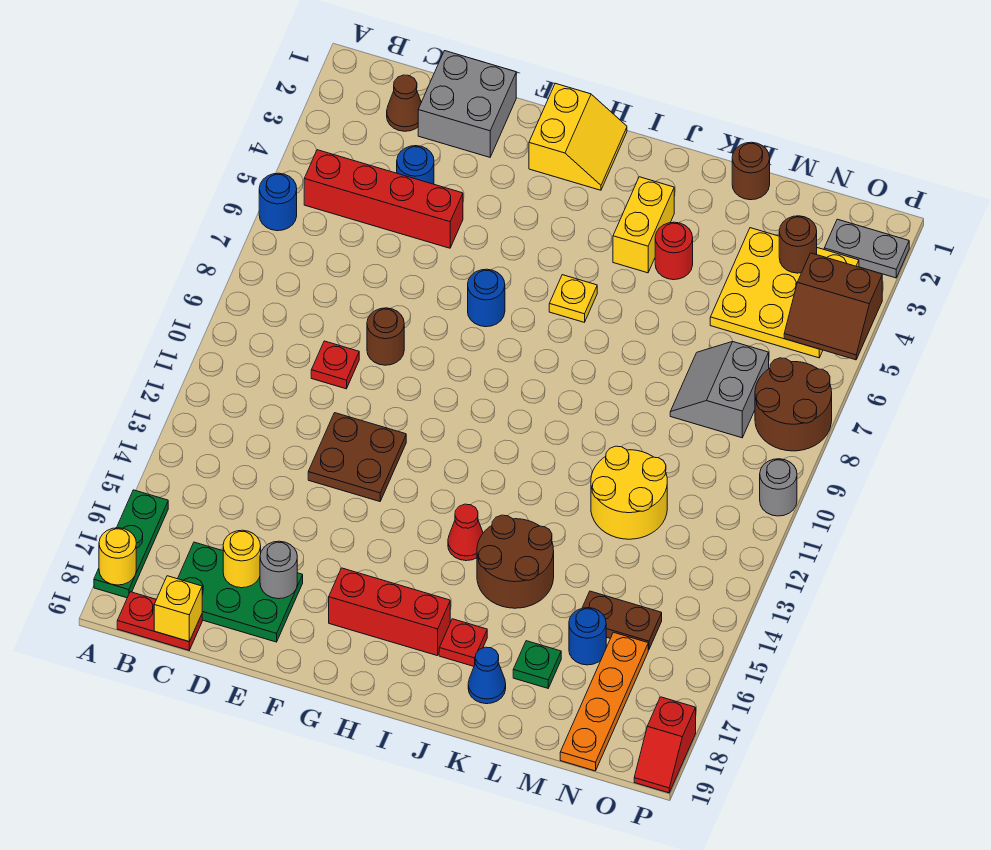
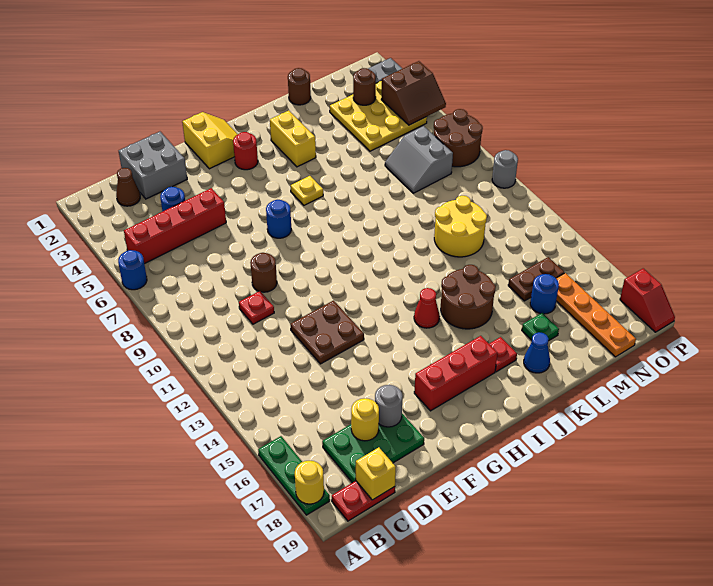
red round brick K4 level 1 -> red round brick H3 level 1

